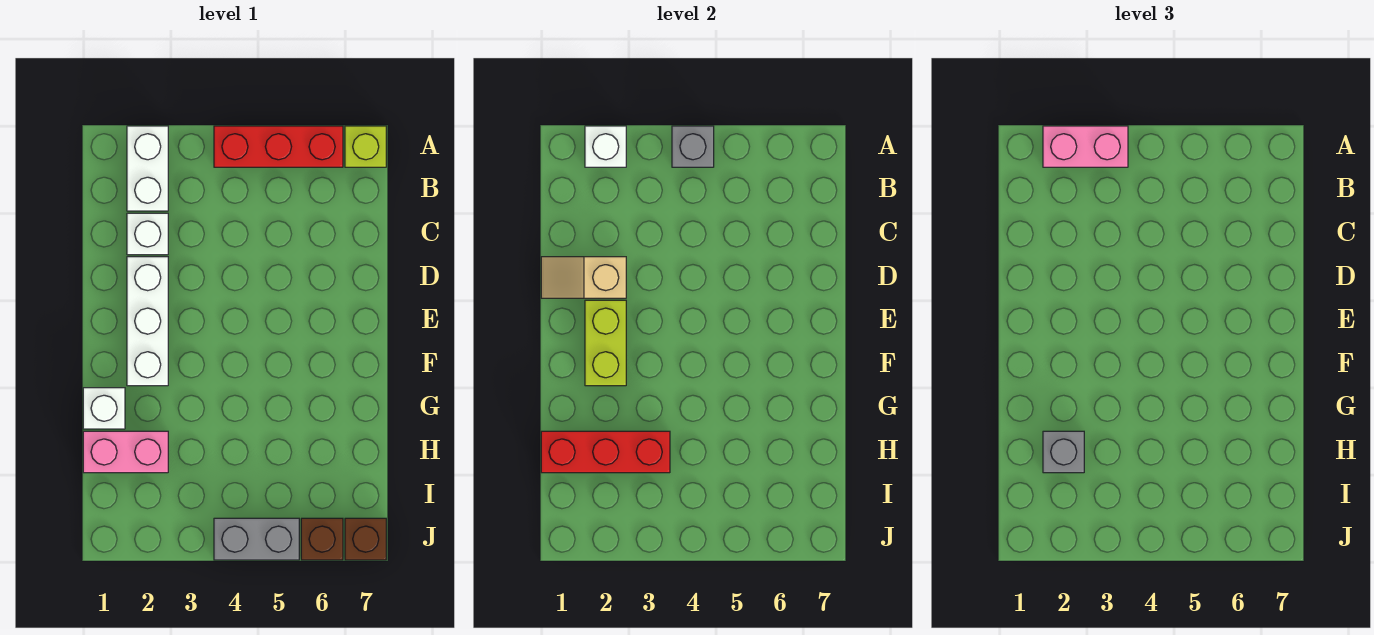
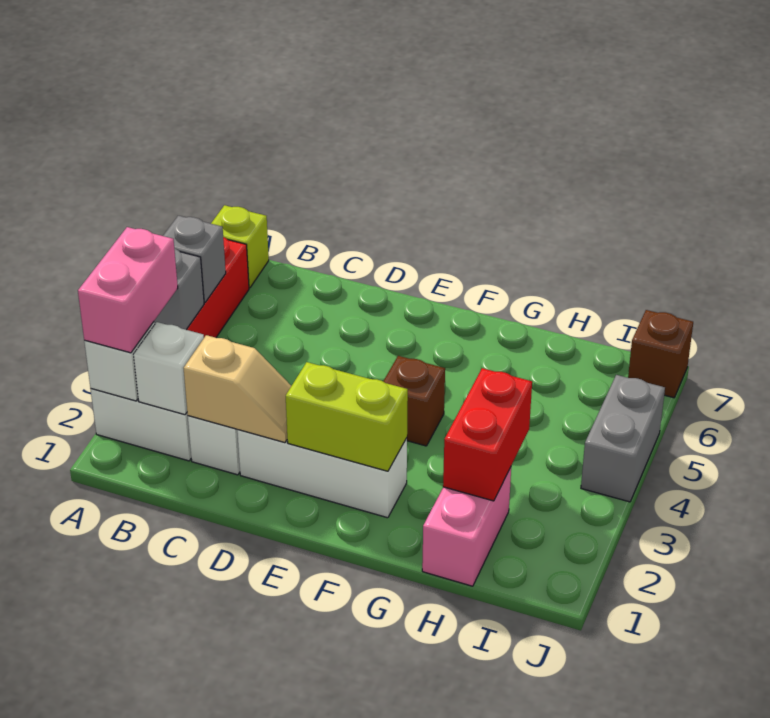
tan slope D1:D2 level 2 top 2 -> tan slope C2:D2 level 2 top C
white brick G1 level 1 -> white brick B2 level 2
red brick H1:H3 level 2 -> red brick H2:H3 level 2
grey brick H2 level 3 -> grey brick A5 level 2
brown brick J6 level 1 -> brown brick F4 level 1

